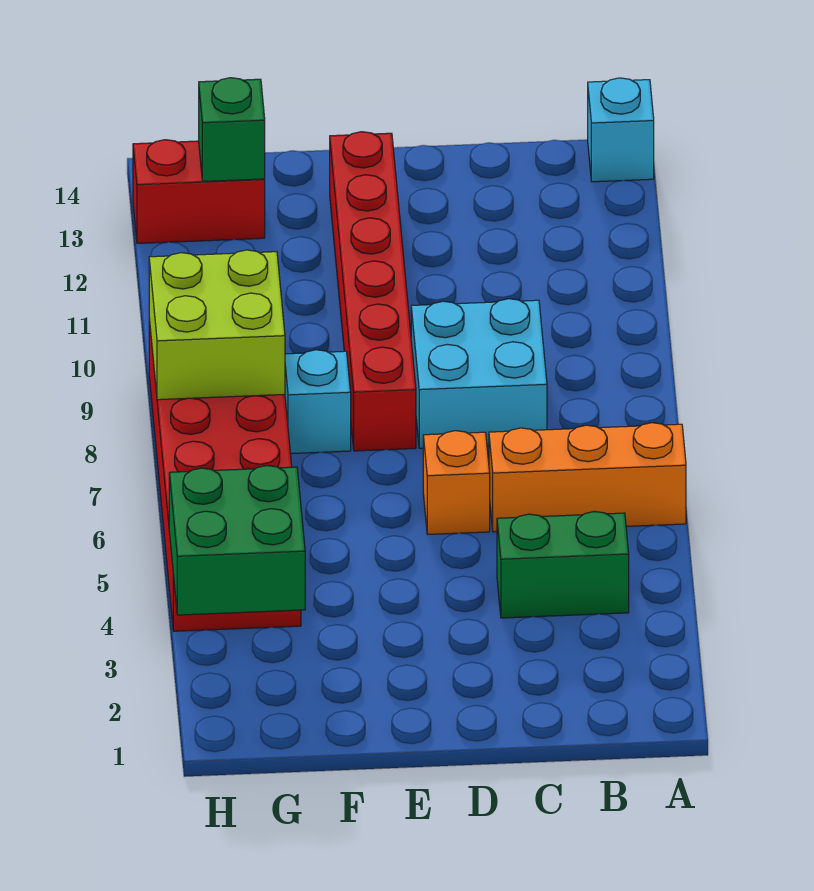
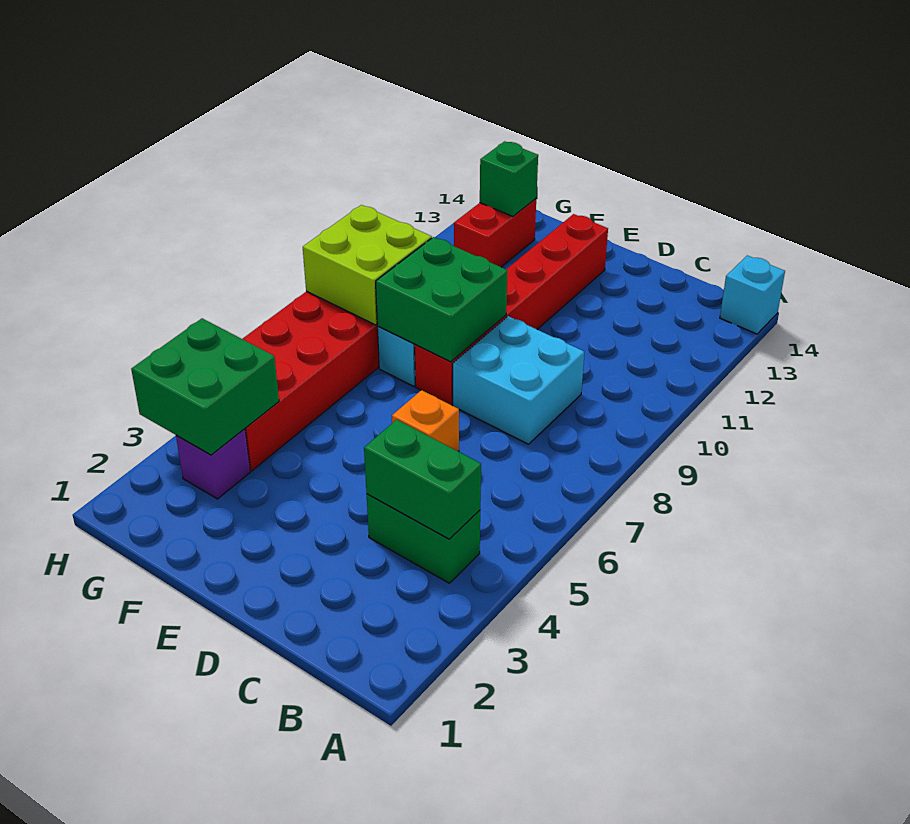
orange brick A6:C6 level 1 -> none
none -> green brick B4:C4 level 2
none -> green brick E8:F9 level 2
none -> purple brick G3 level 1
red brick G13:H13 level 1 -> red brick G12:G13 level 1

